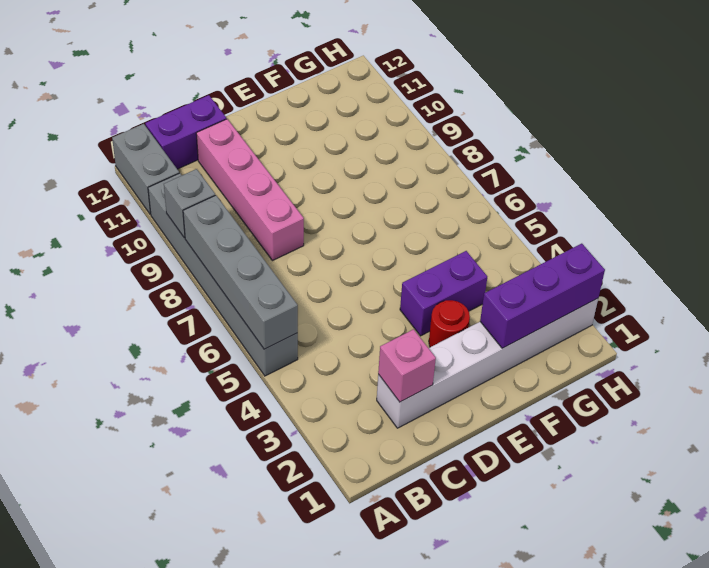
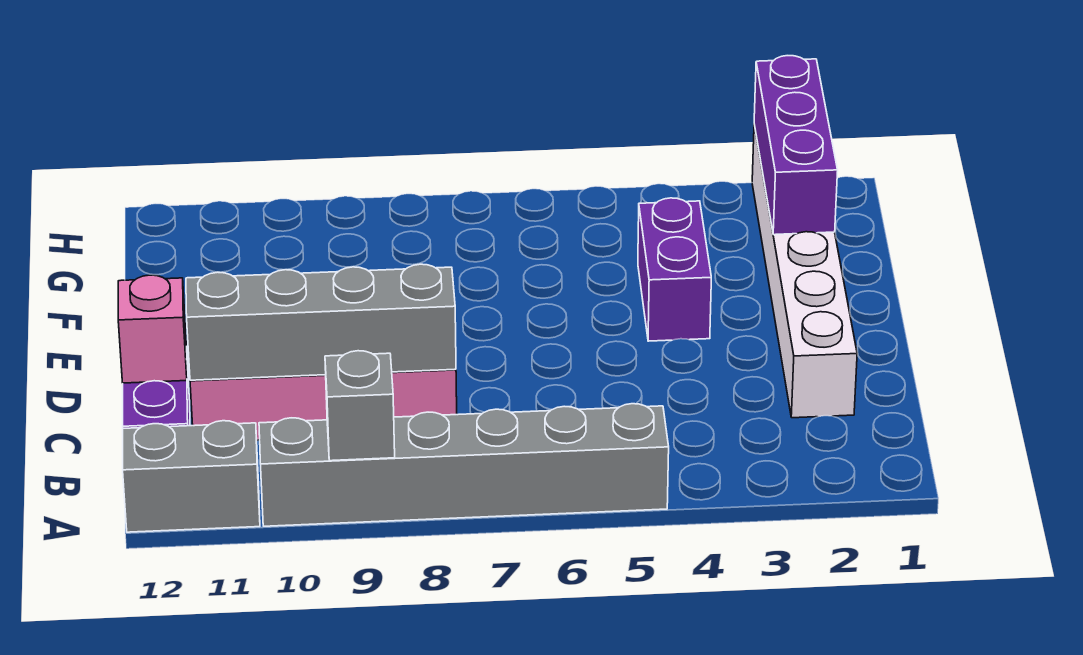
grey brick A5:A8 level 2 -> grey brick C8:C11 level 2
pink brick C2 level 2 -> pink brick C12 level 2
red round brick E3 level 1 -> none

